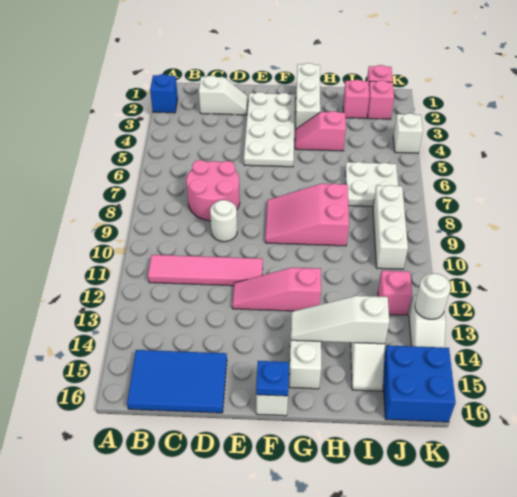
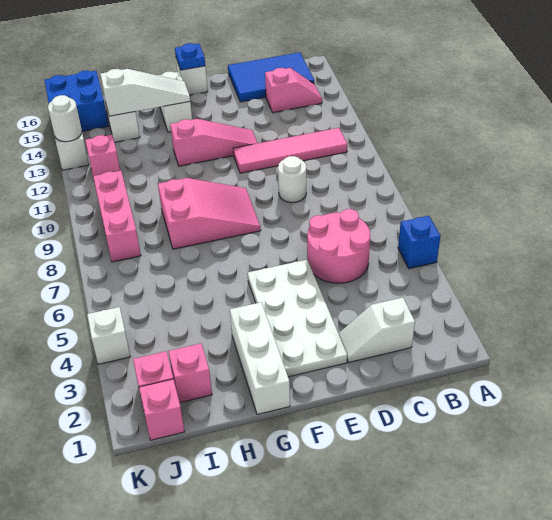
blue brick A2 level 1 -> blue brick A5 level 1
pink round brick C7:D8 level 1 -> pink round brick C5:D6 level 1
pink slope G4:H4 level 1 top H -> pink slope B14:C14 level 1 top C
white plate I6:J7 level 1 -> none
white brick J8:J10 level 1 -> pink brick J8:J10 level 1

